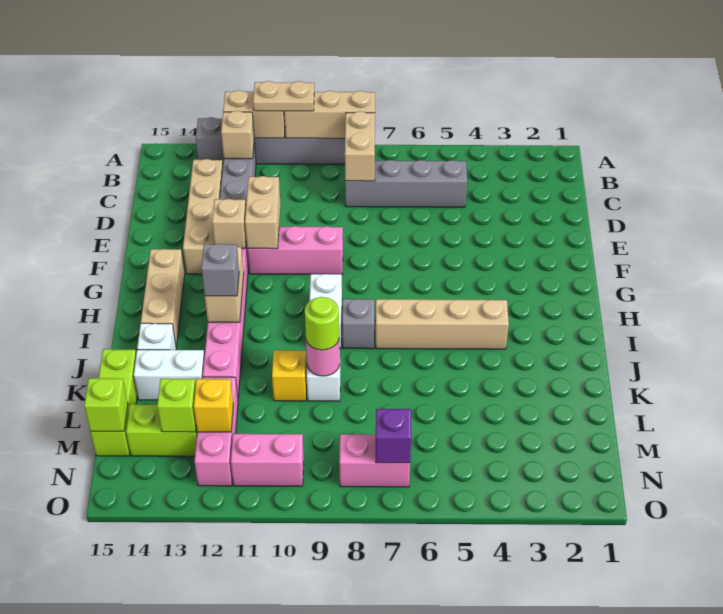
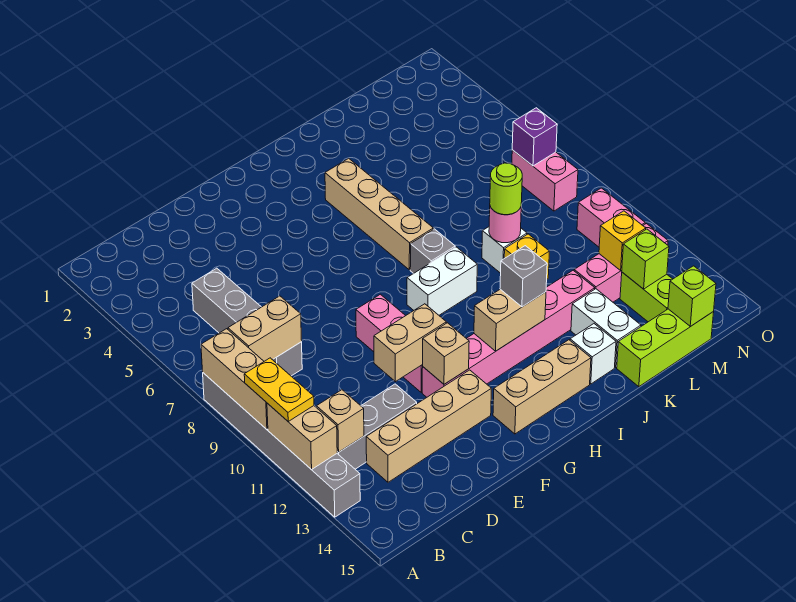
tan plate A10:A11 level 3 -> yellow plate A10:A11 level 3

